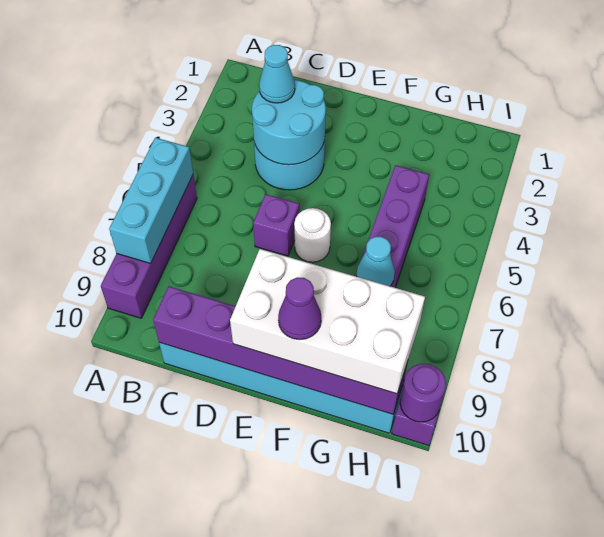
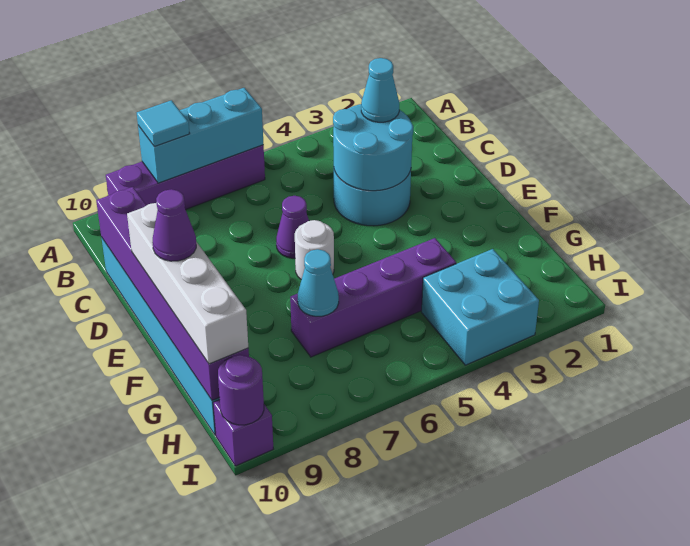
none -> cyan tile A8 level 3
purple brick D6 level 1 -> purple cone D6 level 1
white brick E9:H10 level 3 -> white brick E10:H10 level 3
none -> cyan brick H3:I4 level 1

